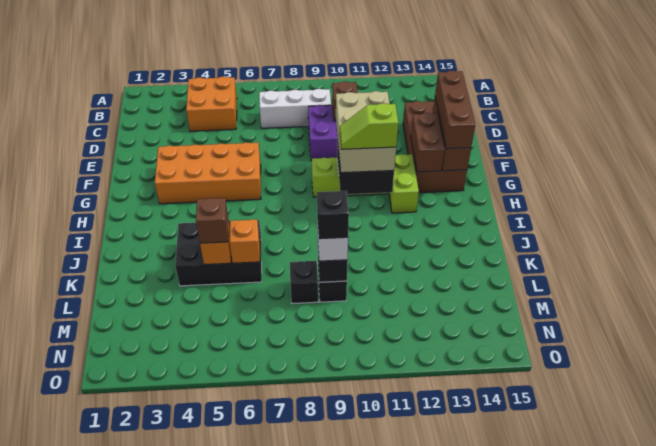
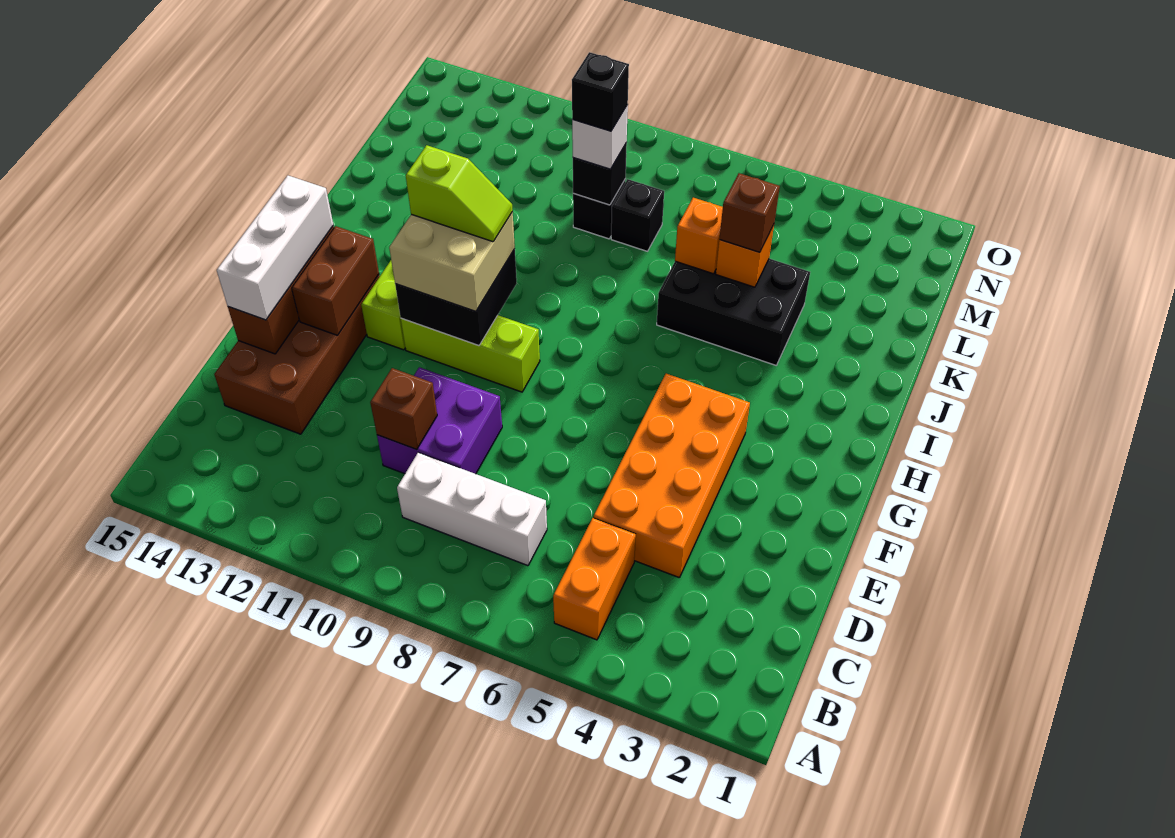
orange brick B4:C5 level 1 -> orange brick B5:C5 level 1
brown brick E14:G14 level 3 -> white brick E14:G14 level 3
orange brick F3:G6 level 1 -> orange brick D4:G5 level 1
tan brick F10:H11 level 3 -> tan brick G10:H11 level 3

